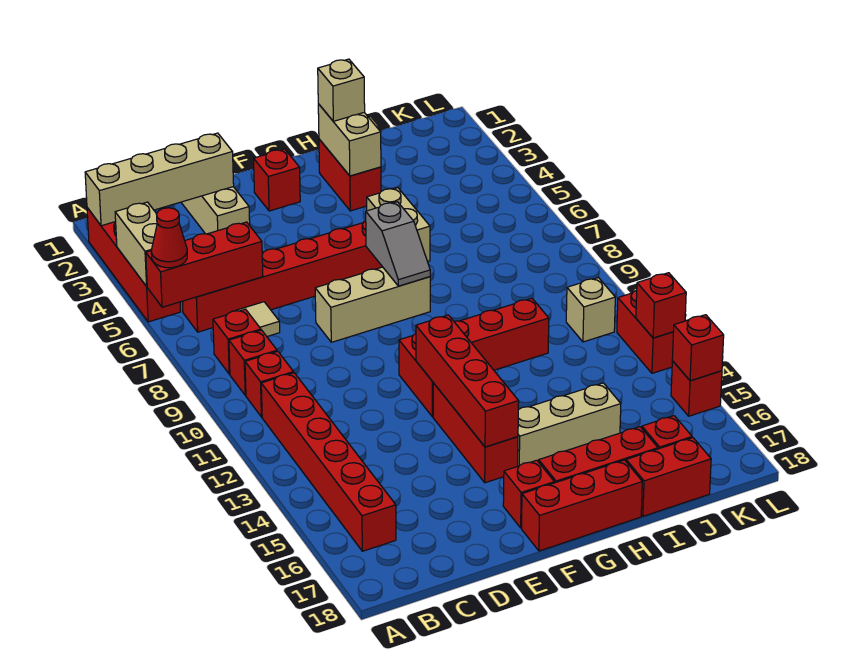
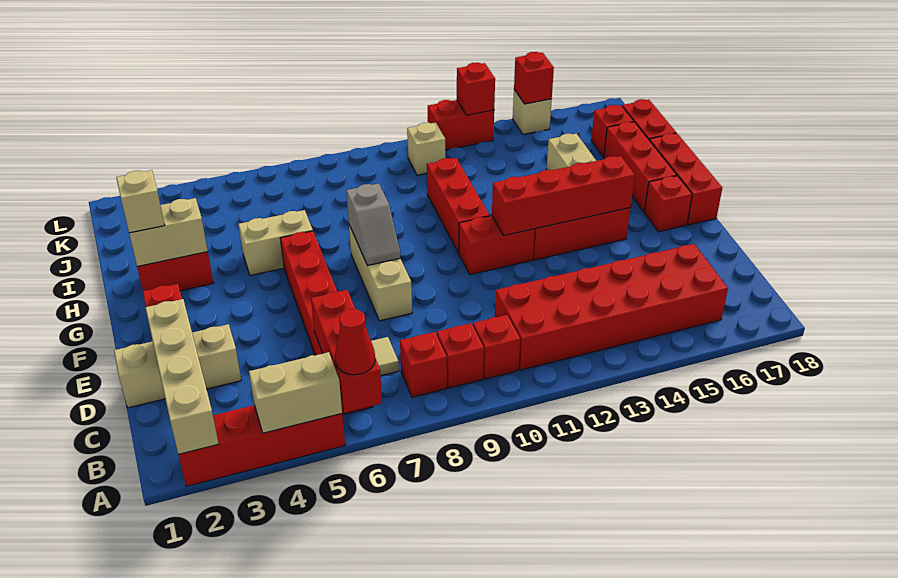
red brick B11:B16 level 1 -> red brick B11:C16 level 1
grey slope G7:G8 level 2 top 7 -> grey slope F8:G8 level 2 top G
red brick L15 level 1 -> tan brick L15 level 1

